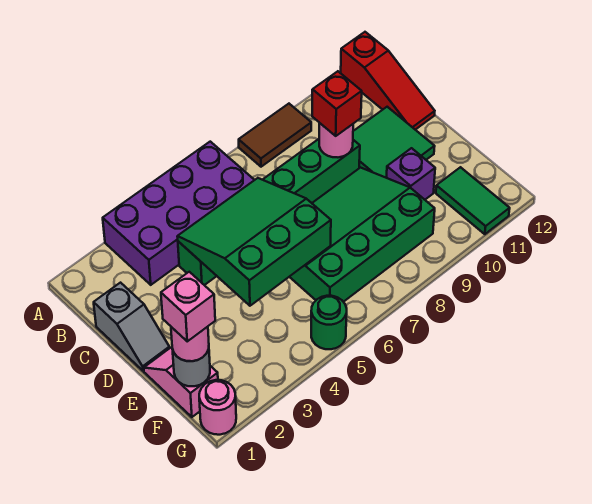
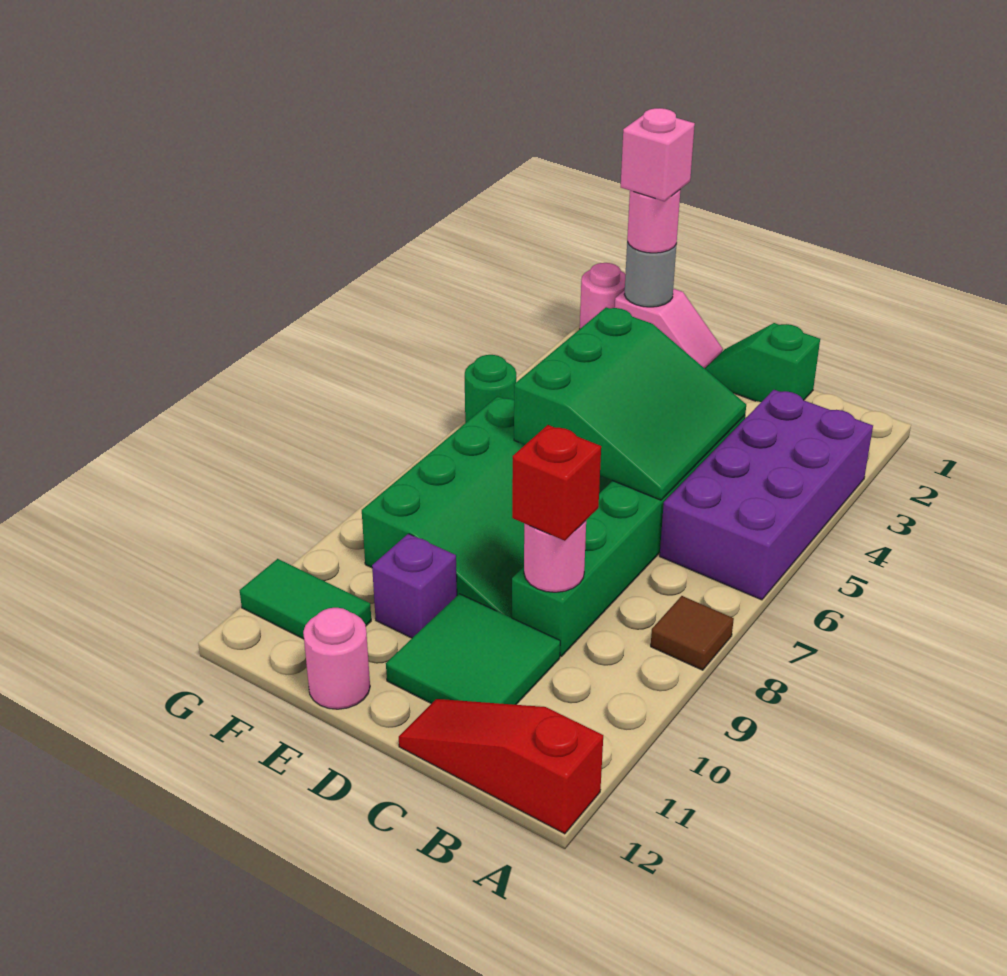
brown tile A8:A9 level 1 -> brown tile A8 level 1
grey slope C1:D1 level 1 top C -> green slope C1:D1 level 1 top C
none -> pink round brick E12 level 1

